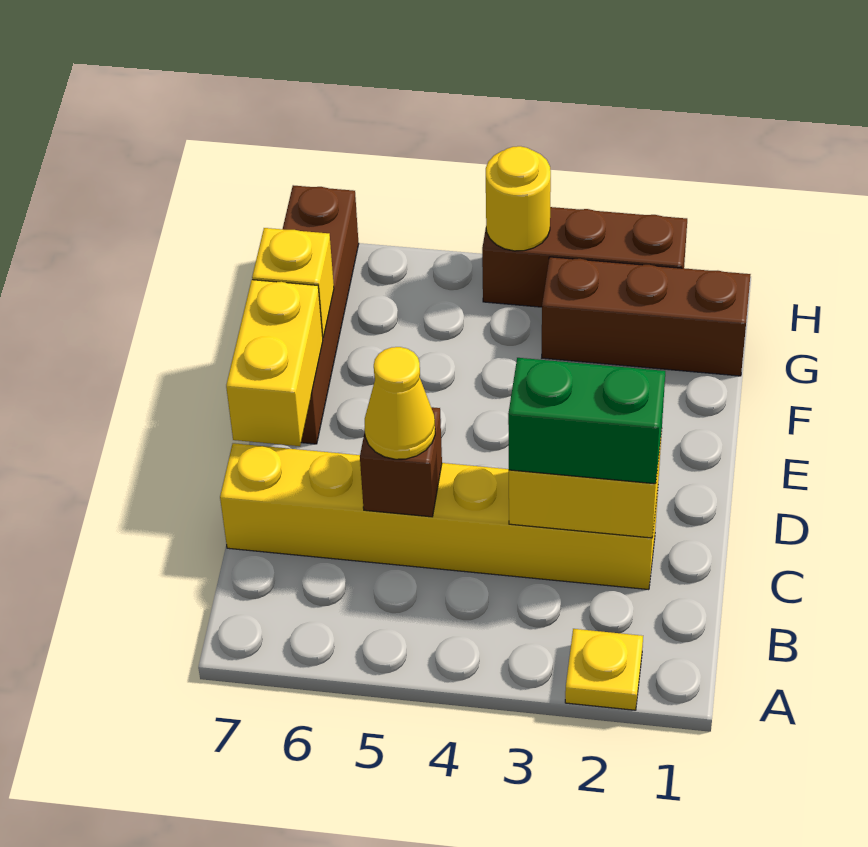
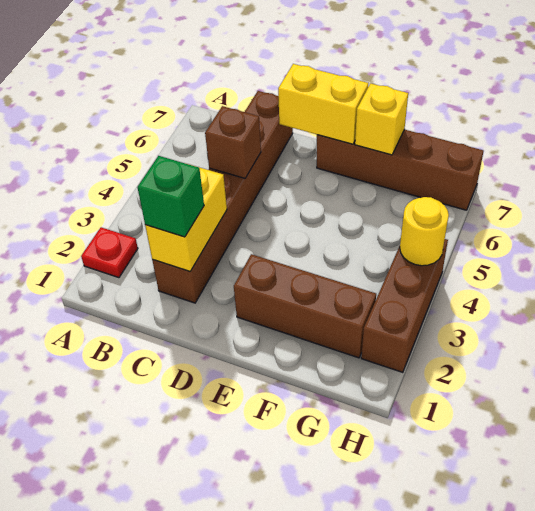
yellow plate A2 level 1 -> red plate A2 level 1
yellow brick C2:C7 level 1 -> brown brick C2:C7 level 1
green brick C2:C3 level 3 -> green brick C2 level 3
yellow cone C5 level 3 -> none
brown brick G1:G3 level 1 -> brown brick E2:G2 level 1

